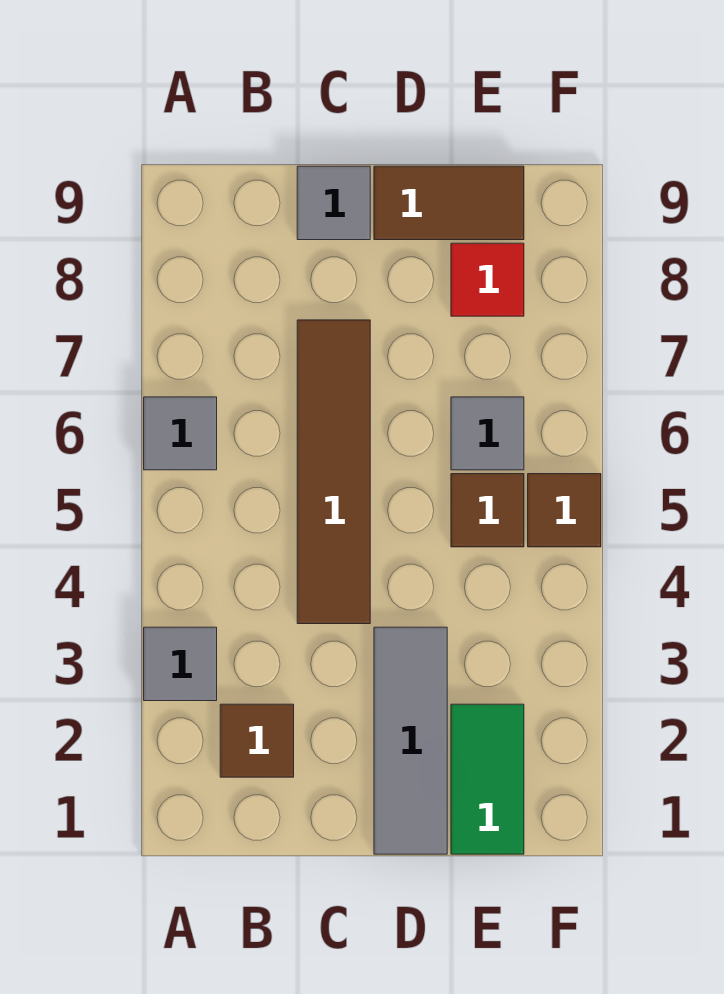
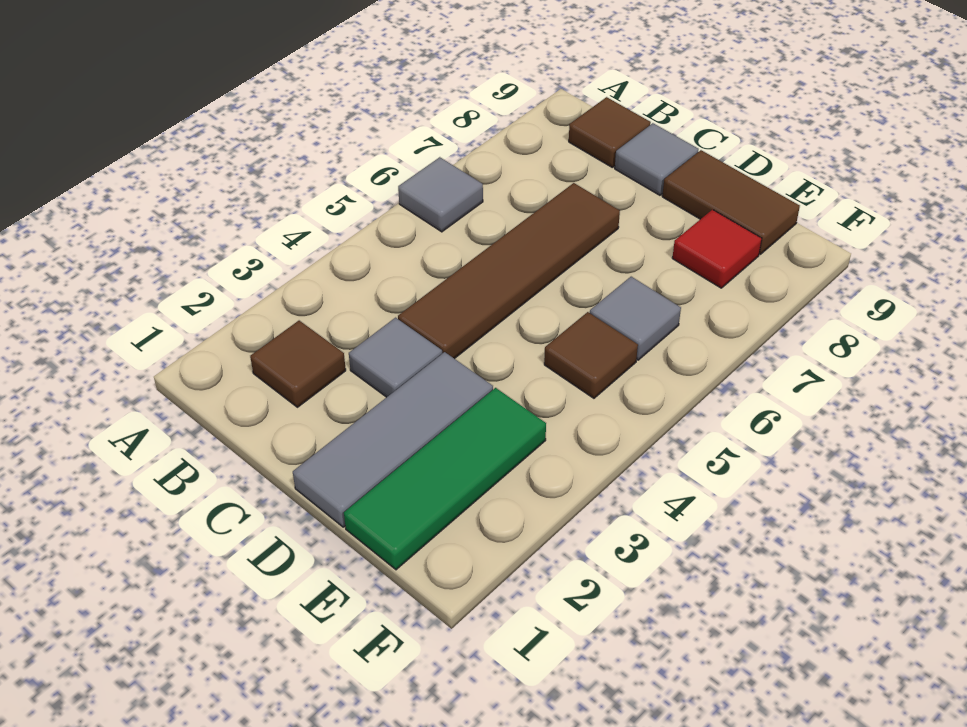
grey tile A3 level 1 -> grey tile C3 level 1
green tile E1:E2 level 1 -> green tile E1:E3 level 1
brown tile F5 level 1 -> brown tile B9 level 1

